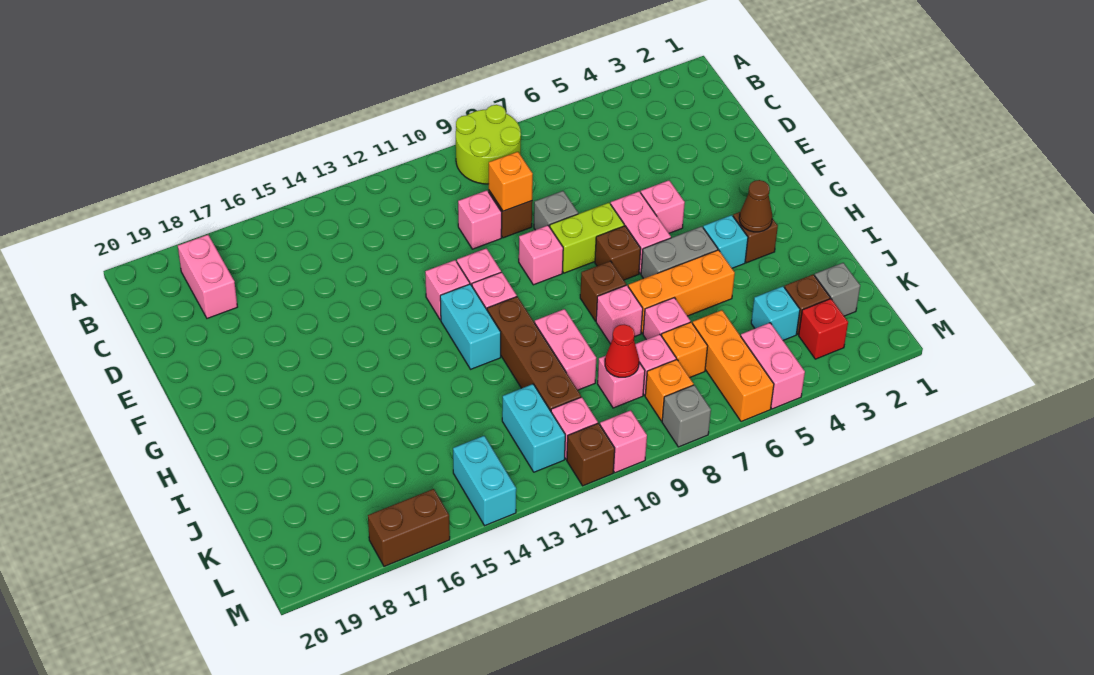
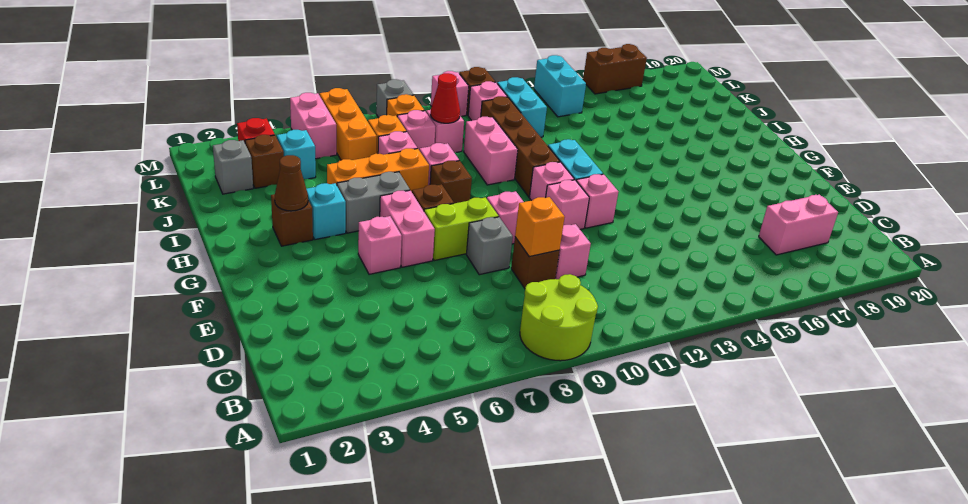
pink brick B18:C18 level 1 -> pink brick C17:C18 level 1

